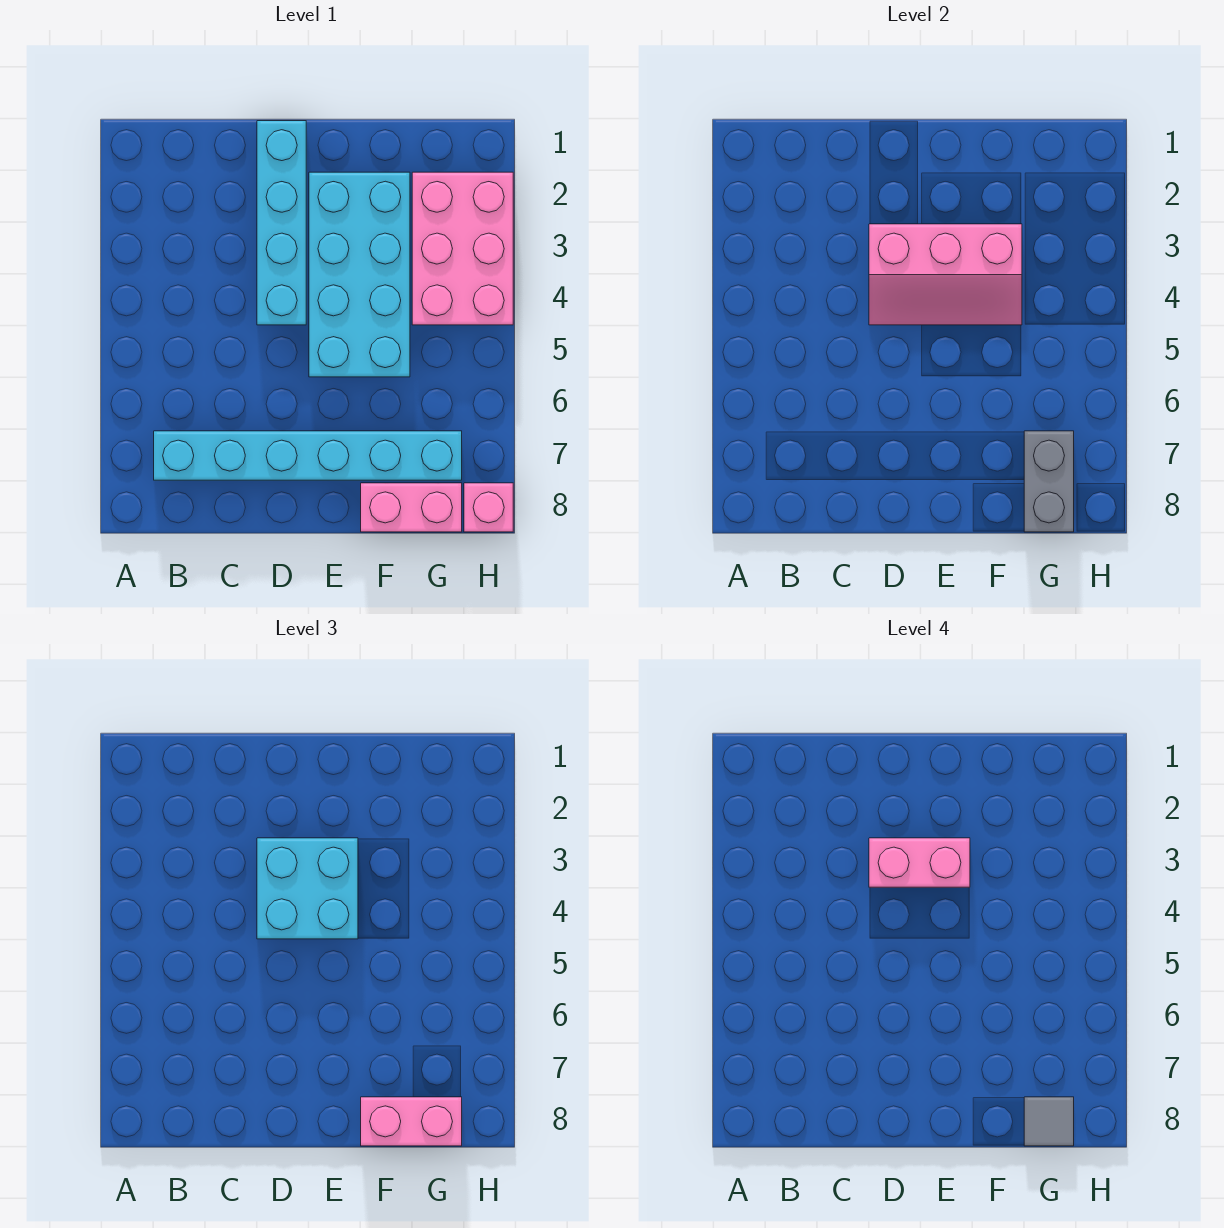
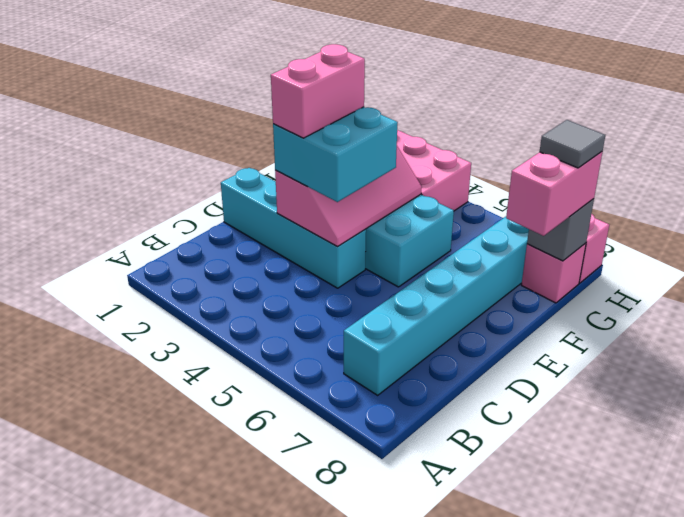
pink brick F8:G8 level 1 -> pink brick G8 level 1
grey brick G7:G8 level 2 -> grey brick G8 level 2

